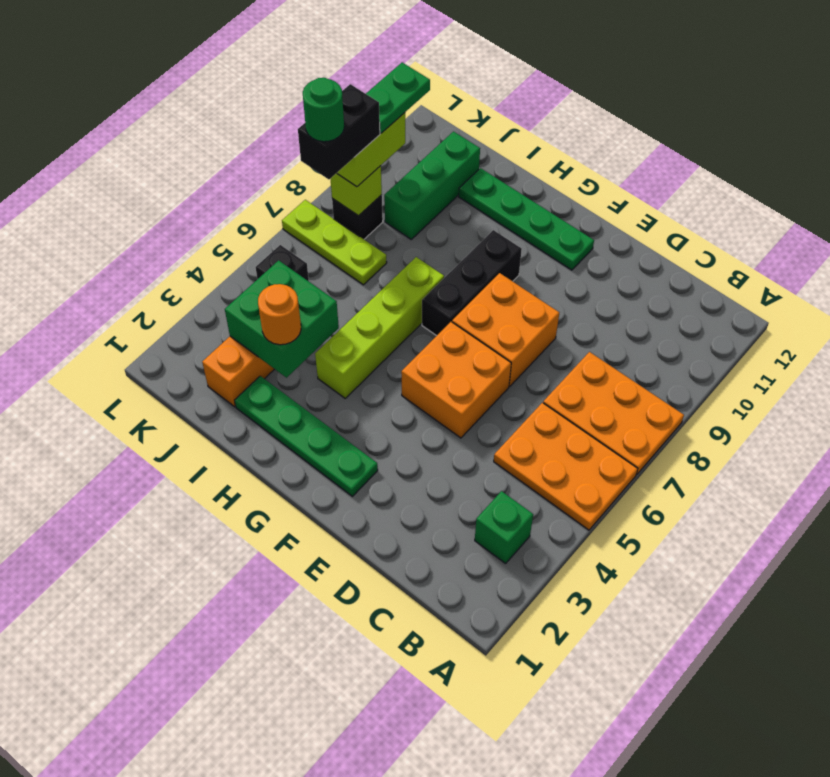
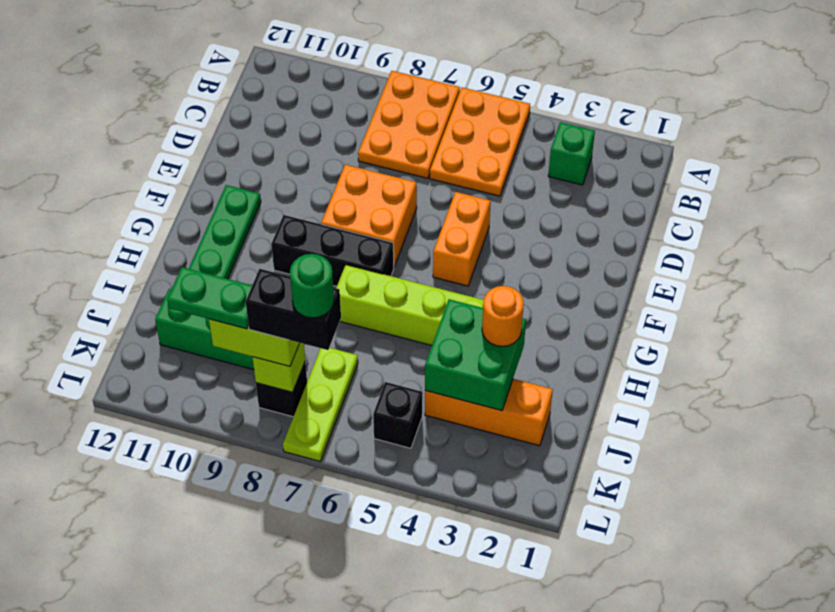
orange brick E5:F6 level 1 -> orange brick E5:F5 level 1
green plate F2:I2 level 1 -> none

